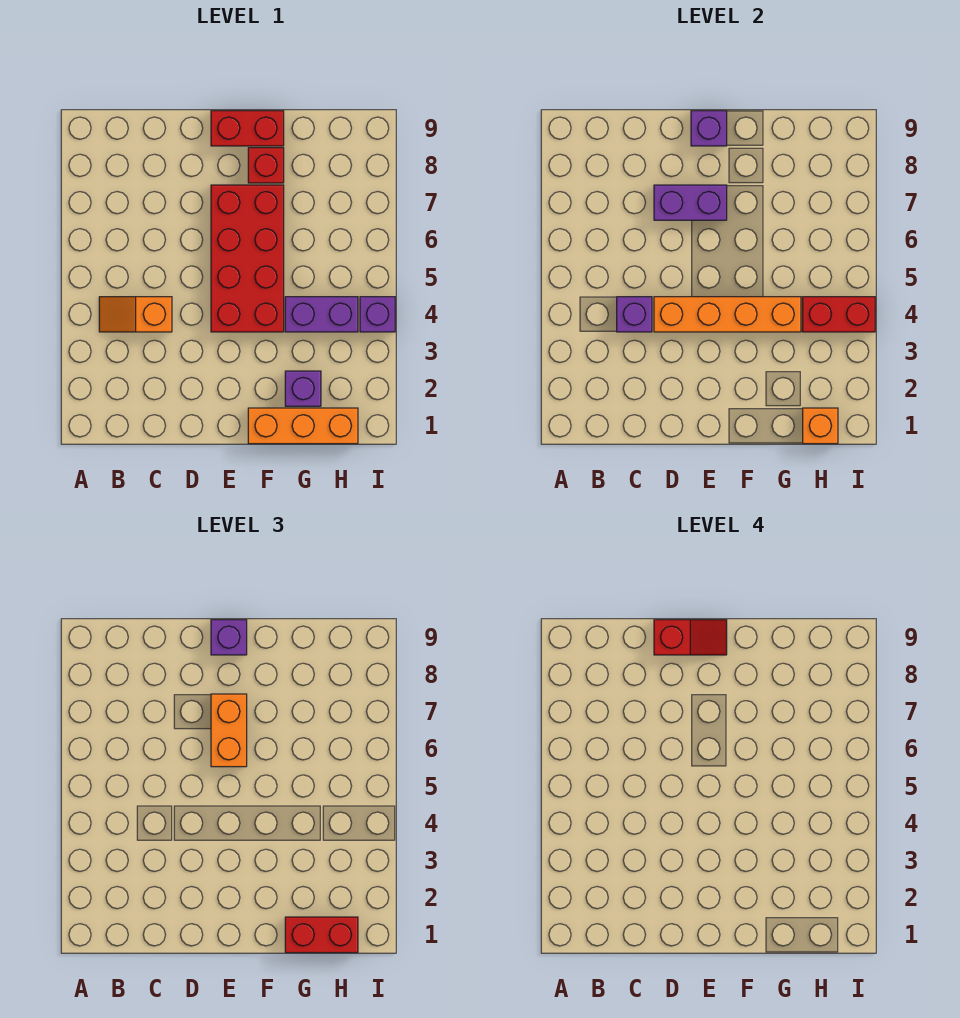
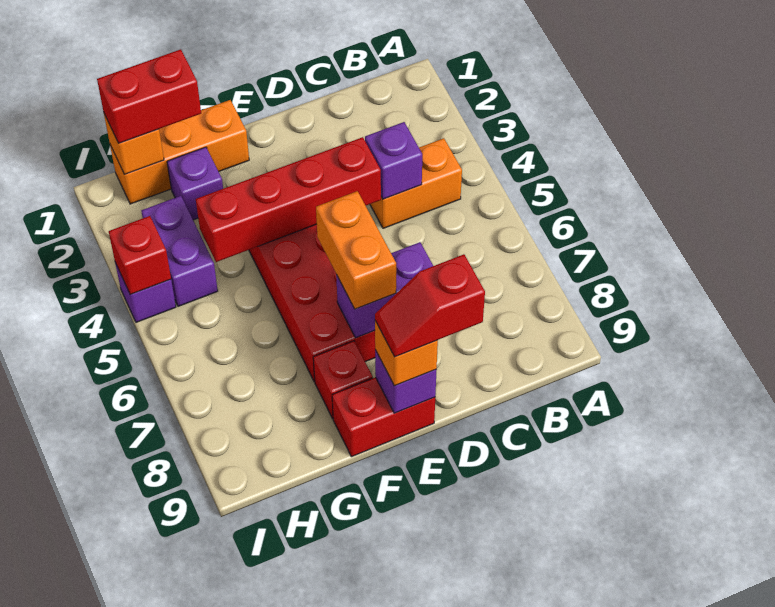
orange slope B4:C4 level 1 top C -> orange brick B4:C4 level 1
orange brick D4:G4 level 2 -> red brick D4:G4 level 2
purple brick E9 level 3 -> orange brick E9 level 3
purple brick G4:H4 level 1 -> purple brick H3:H4 level 1
red brick H4:I4 level 2 -> red brick I4 level 2

